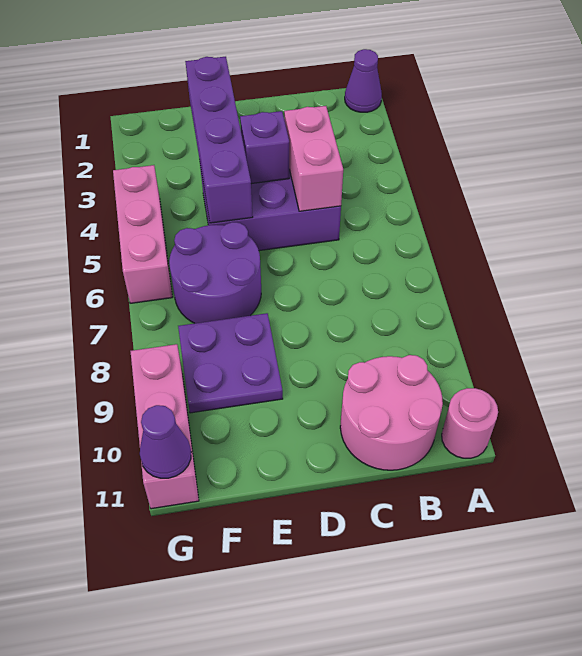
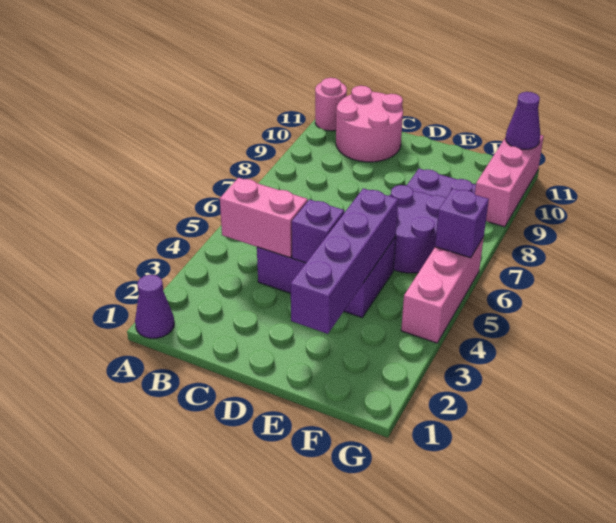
pink brick C4:C5 level 2 -> pink brick B4:C4 level 2
none -> purple brick G6 level 2

